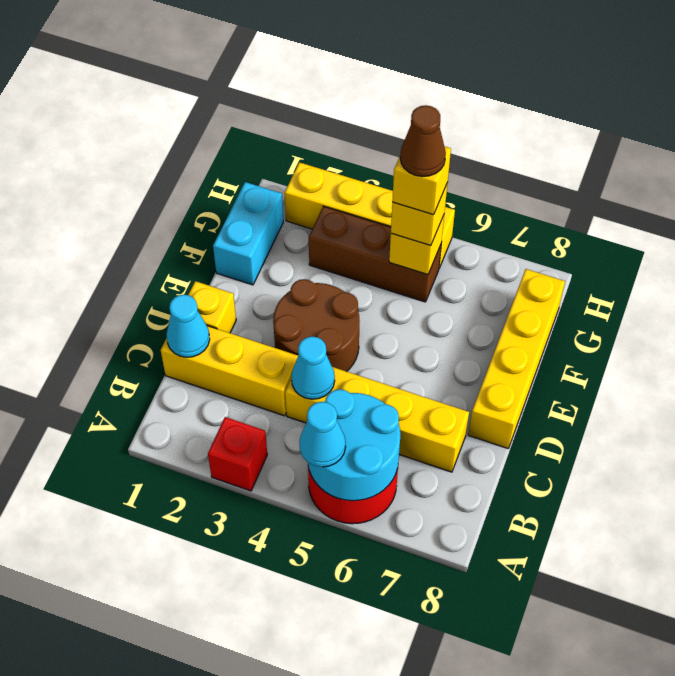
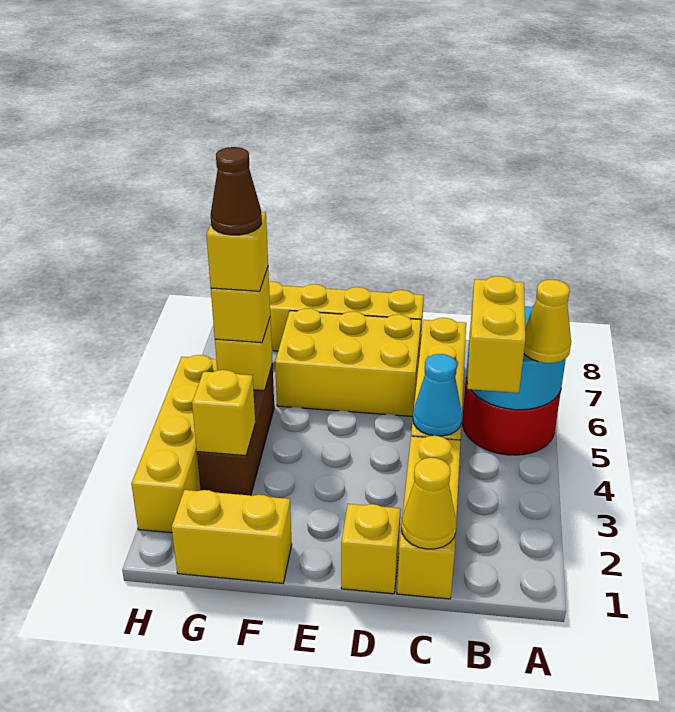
red brick A3 level 1 -> none
cyan cone A5 level 3 -> yellow cone A5 level 3
none -> yellow brick B4:B5 level 3
cyan cone C1 level 2 -> yellow cone C1 level 2
brown round brick D3:E4 level 1 -> none
none -> yellow brick D6:F7 level 1
cyan brick F1:G1 level 1 -> yellow brick F1:G1 level 1
none -> yellow brick G3 level 2

